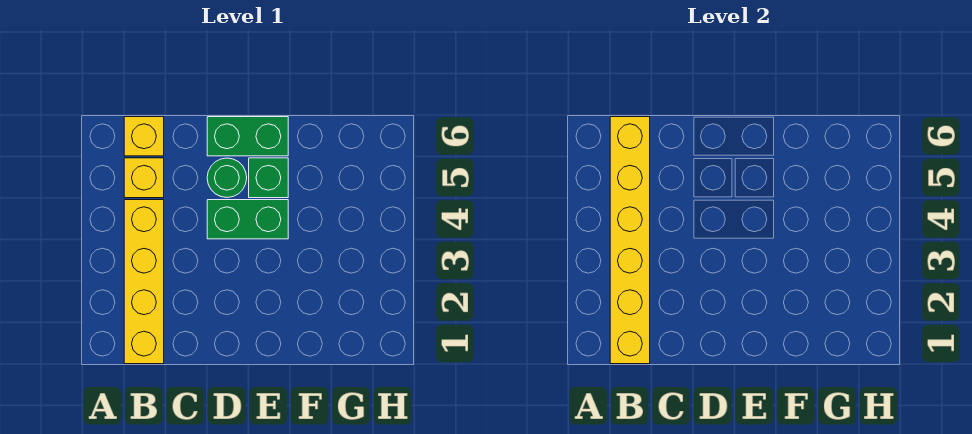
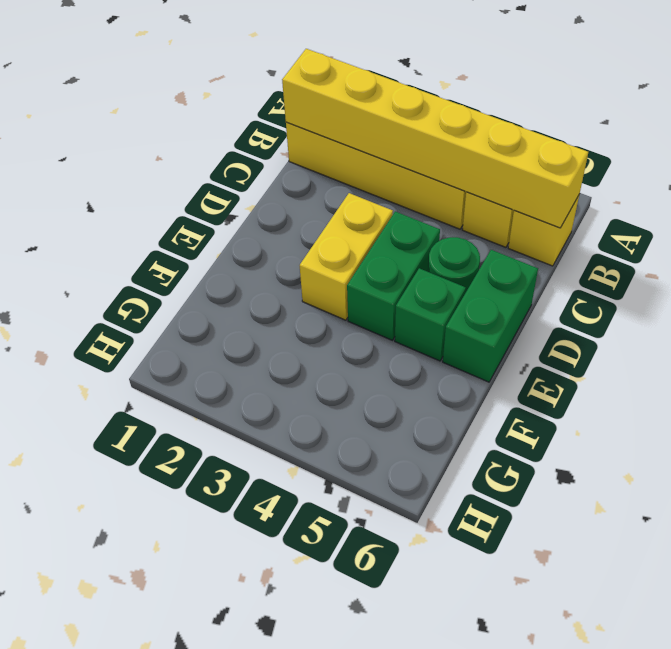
none -> yellow brick D3:E3 level 1

